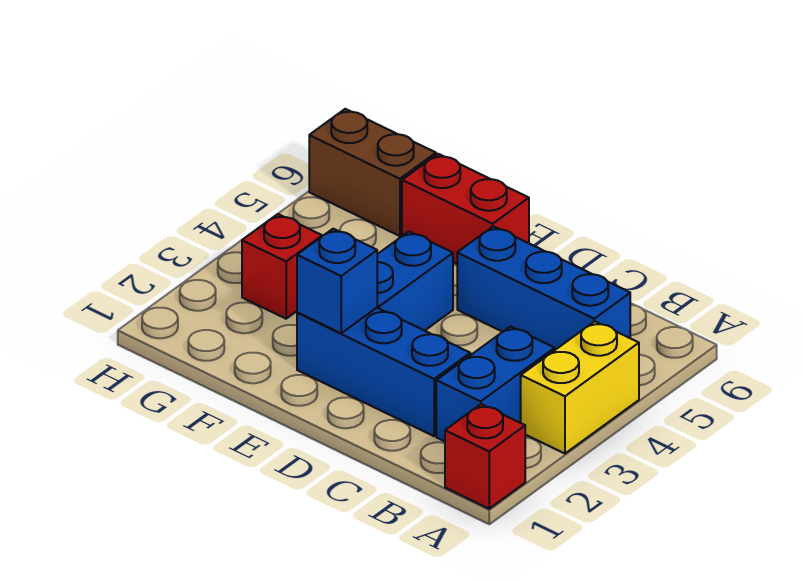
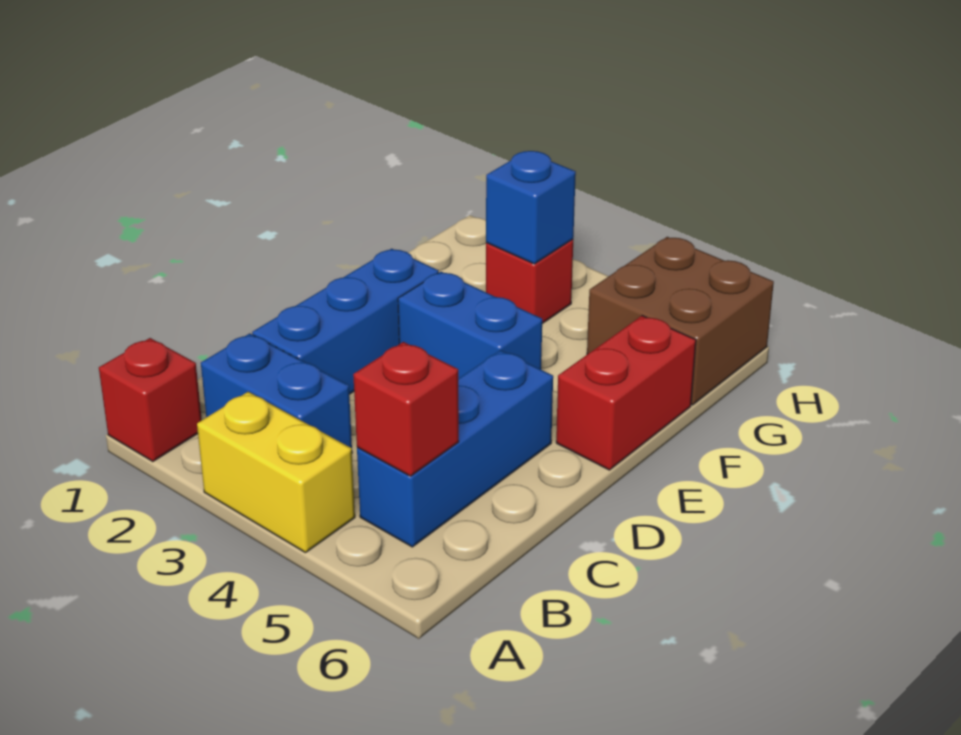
none -> red brick B5 level 2
blue brick E2 level 2 -> blue brick G3 level 2
brown brick G6:H6 level 1 -> brown brick G5:H6 level 1

